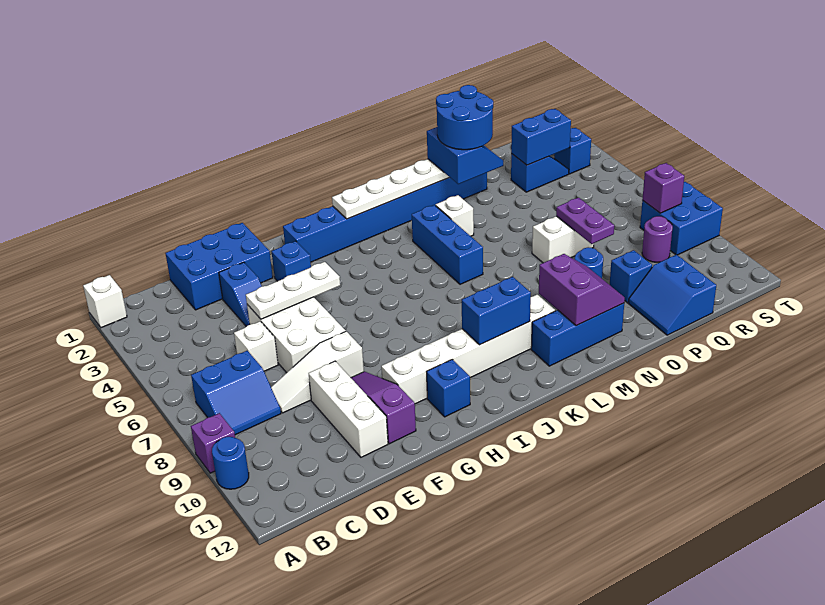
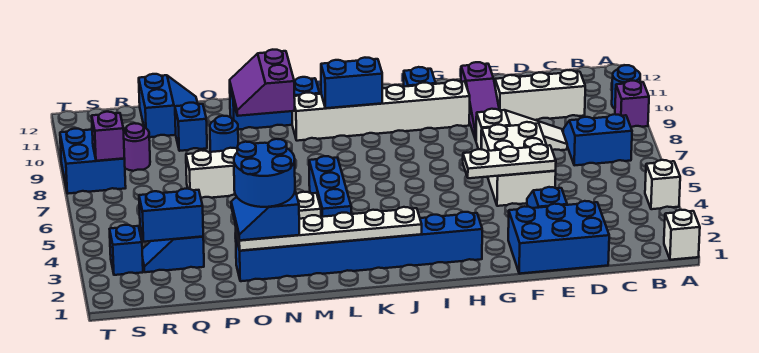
white brick D6 level 1 -> white brick A4 level 1
white brick E9:E11 level 1 -> white brick C10:E10 level 1
blue brick G3 level 1 -> none
purple plate P7:P8 level 2 -> none

